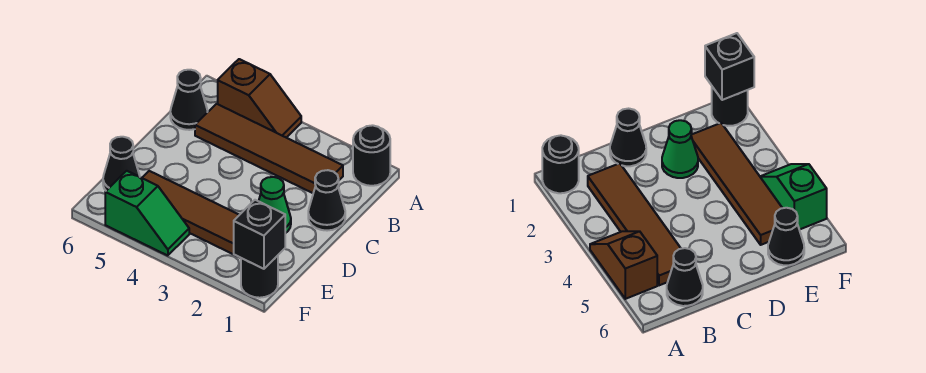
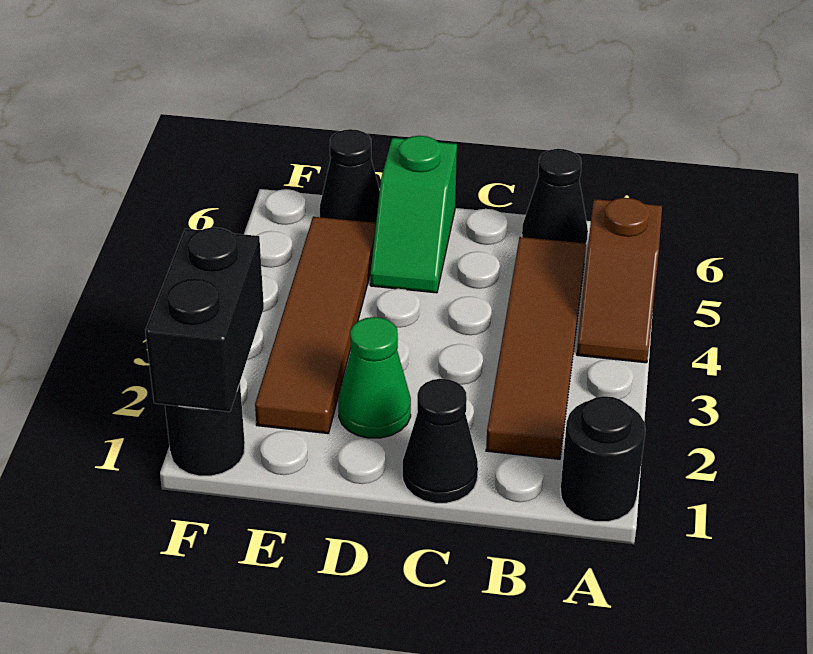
black brick F1 level 2 -> black brick F1:F2 level 2
green slope F4:F5 level 1 top 5 -> green slope D5:D6 level 1 top 6

